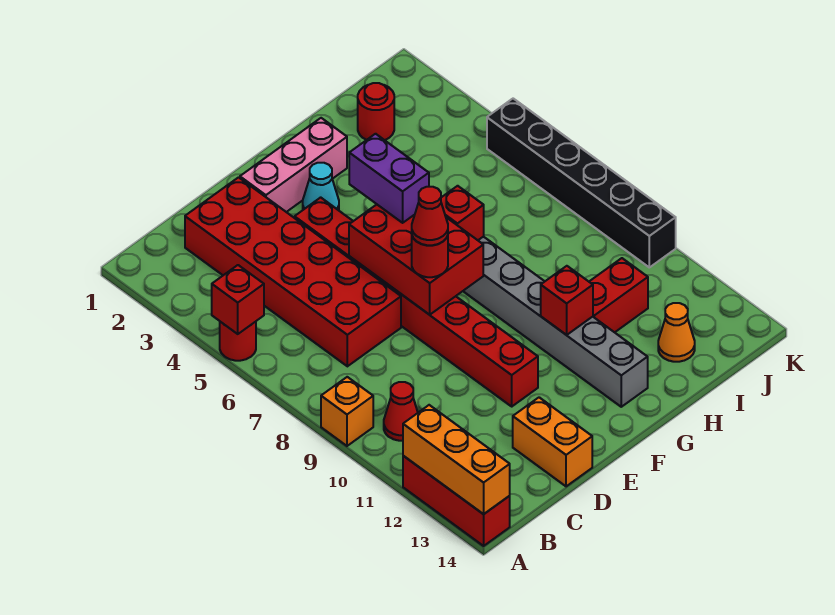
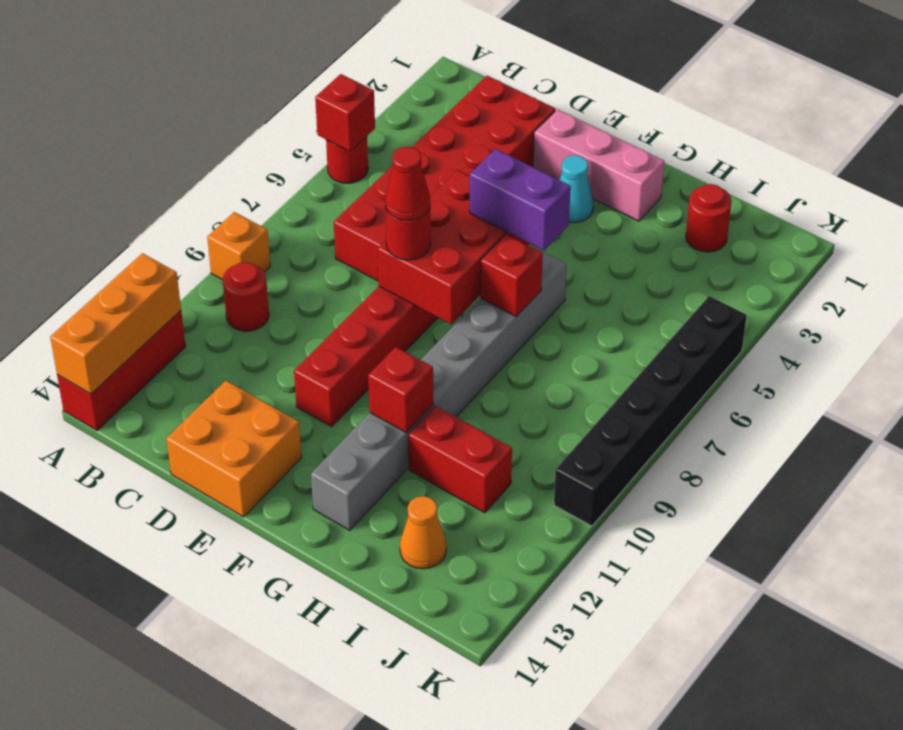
red cone B10 level 1 -> red round brick B10 level 1
orange brick D13:D14 level 1 -> orange brick D13:E14 level 1
purple brick F5:F6 level 3 -> purple brick F6:G6 level 3

